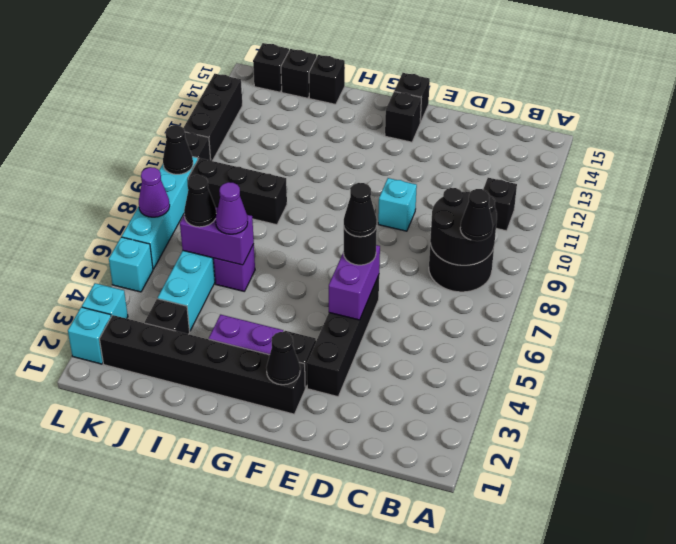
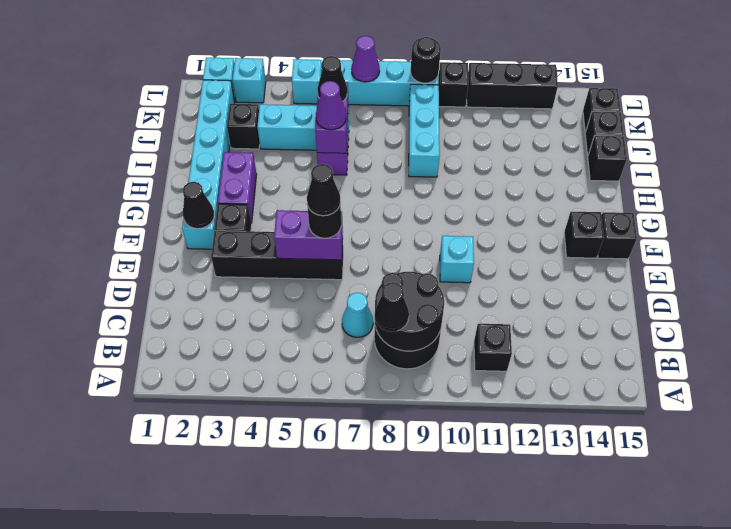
none -> cyan cone C7 level 1
black brick F2:K2 level 1 -> cyan brick F2:K2 level 1
black brick I9:K9 level 1 -> cyan brick I9:K9 level 1
black cone L9 level 2 -> black round brick L9 level 2

